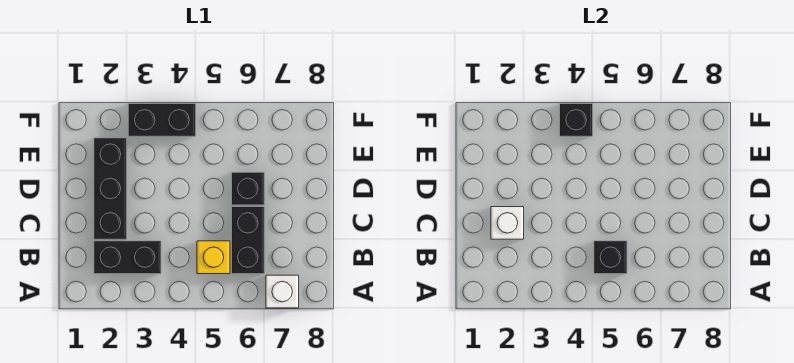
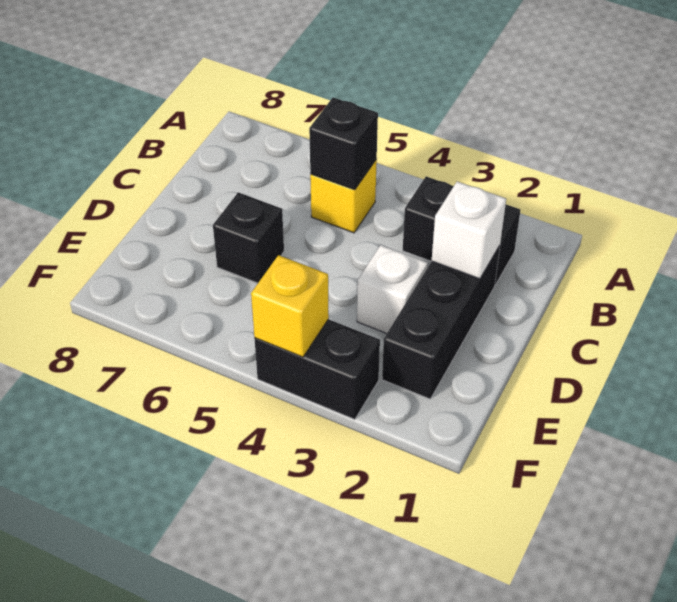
white brick A7 level 1 -> white brick D3 level 1
black brick B6:C6 level 1 -> none
black brick F4 level 2 -> yellow brick F4 level 2

